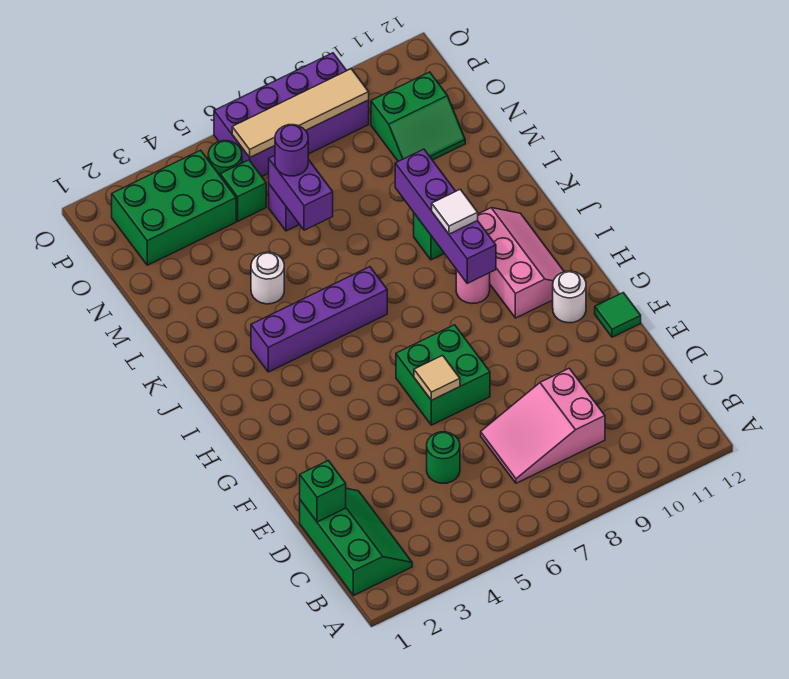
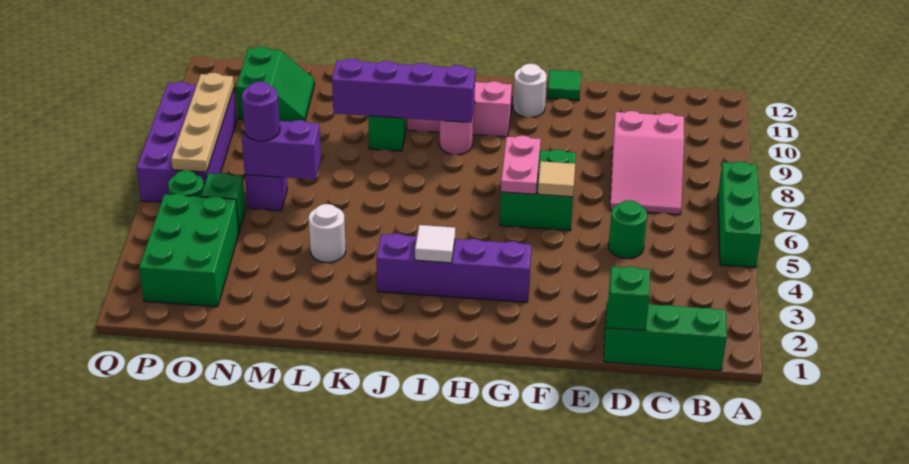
none -> green brick A5:A7 level 1
none -> pink plate G6:G7 level 2
purple brick J3:J6 level 1 -> purple brick G3:J3 level 1
white tile J9 level 3 -> white tile I3 level 2
tan tile P6:P9 level 2 -> tan plate P6:P9 level 2

